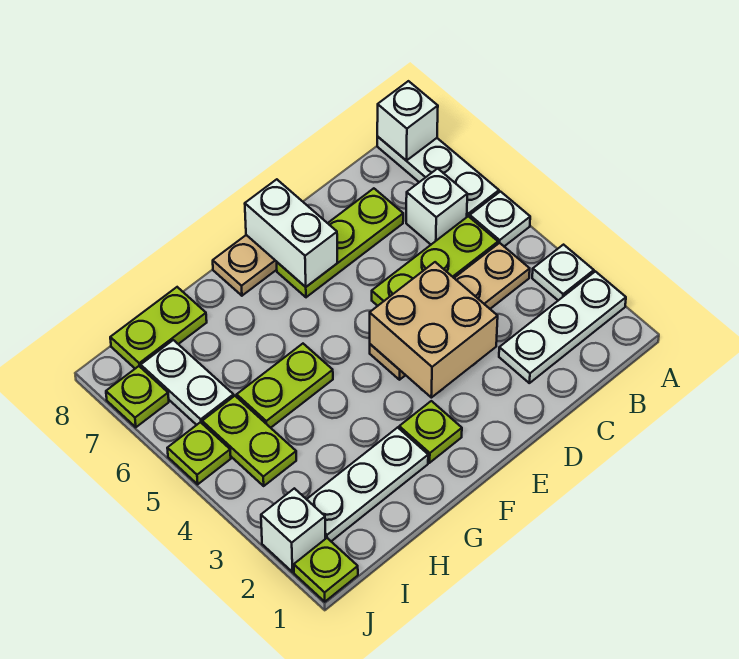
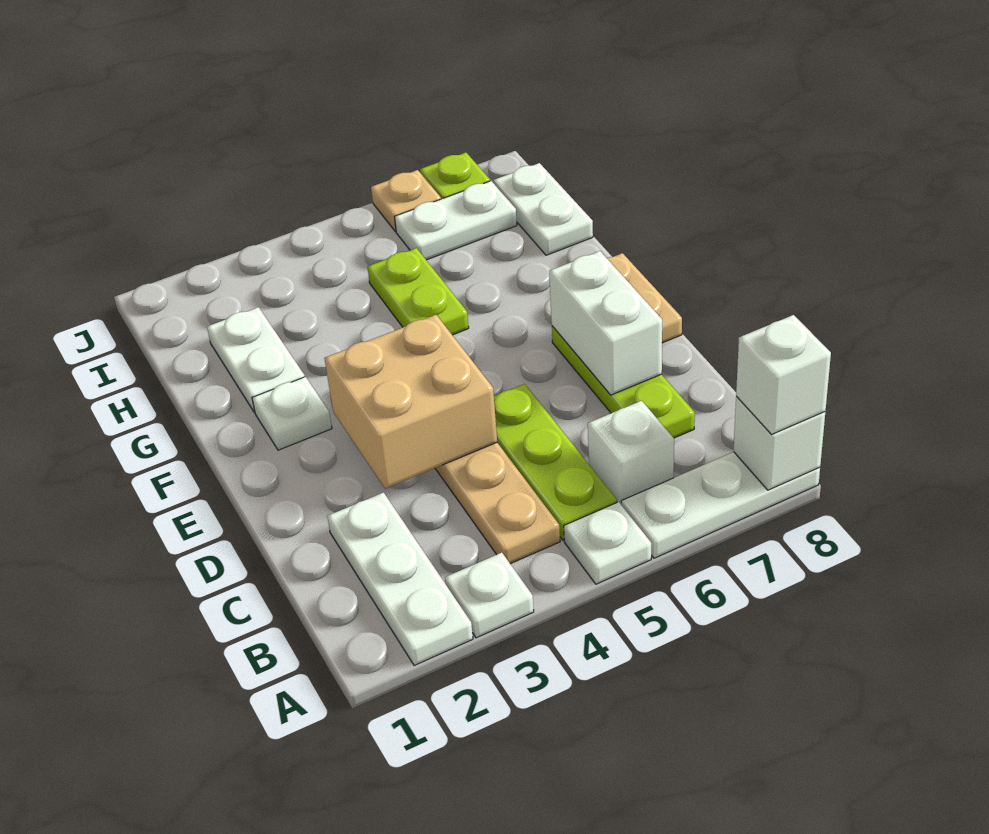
white brick E7:E8 level 2 -> white brick D7:E7 level 2
lime plate F2 level 1 -> white plate F2 level 1
white plate G2:I2 level 1 -> white plate G2:H2 level 1
lime plate H8:I8 level 1 -> white plate H8:I8 level 1
lime plate I4:I5 level 1 -> none
lime plate J1 level 1 -> none
white brick J2 level 1 -> white brick A8 level 3
lime plate J5 level 1 -> none
none -> tan plate J6 level 1

